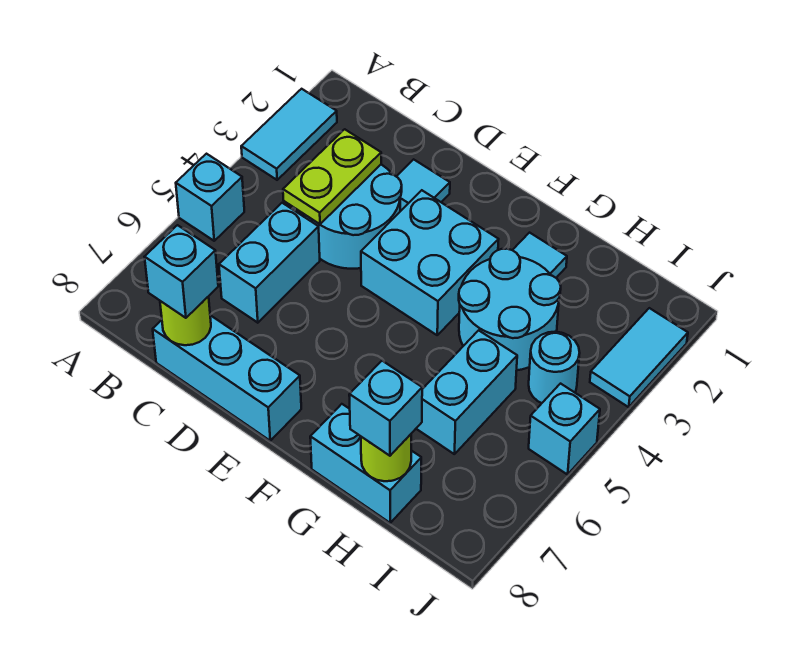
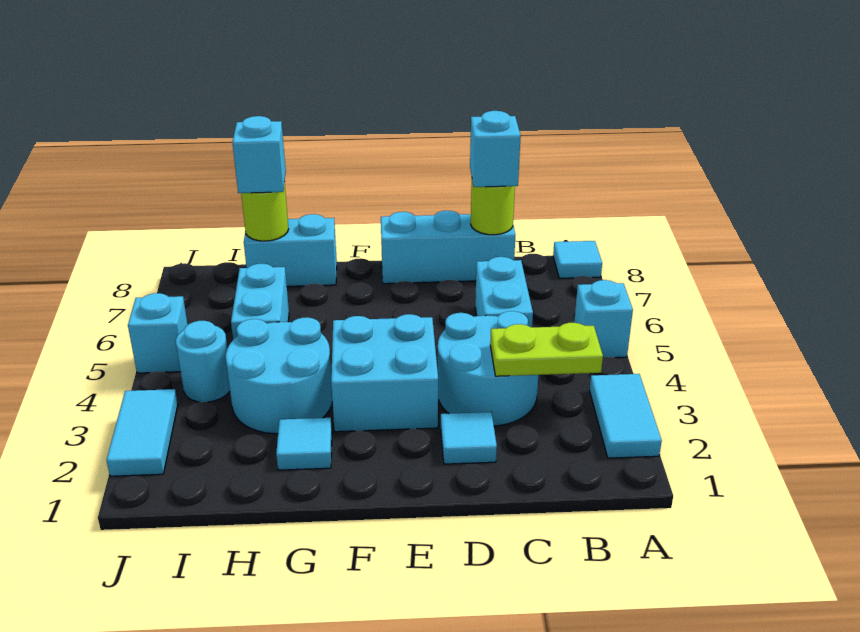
none -> cyan tile A8 level 1
lime plate C3:C4 level 2 -> lime plate B3:C3 level 2

